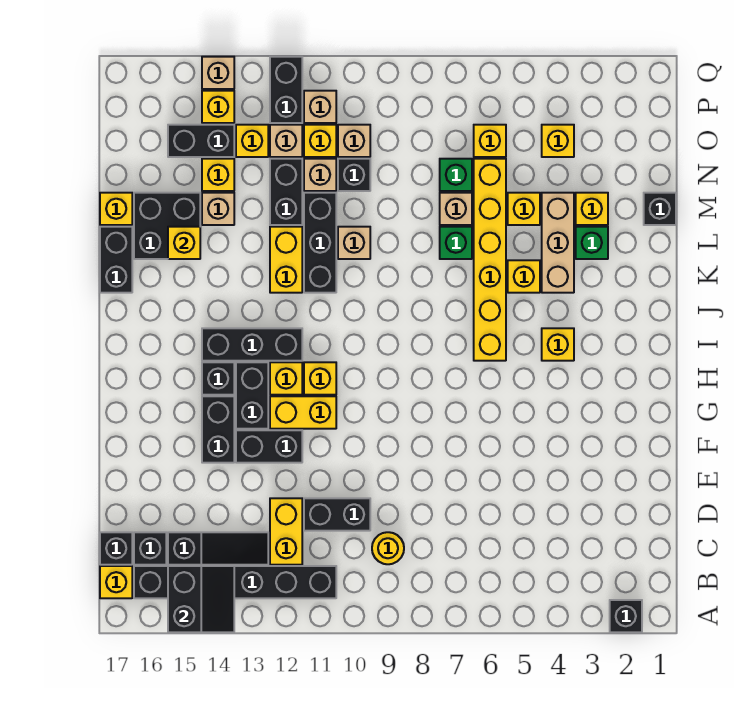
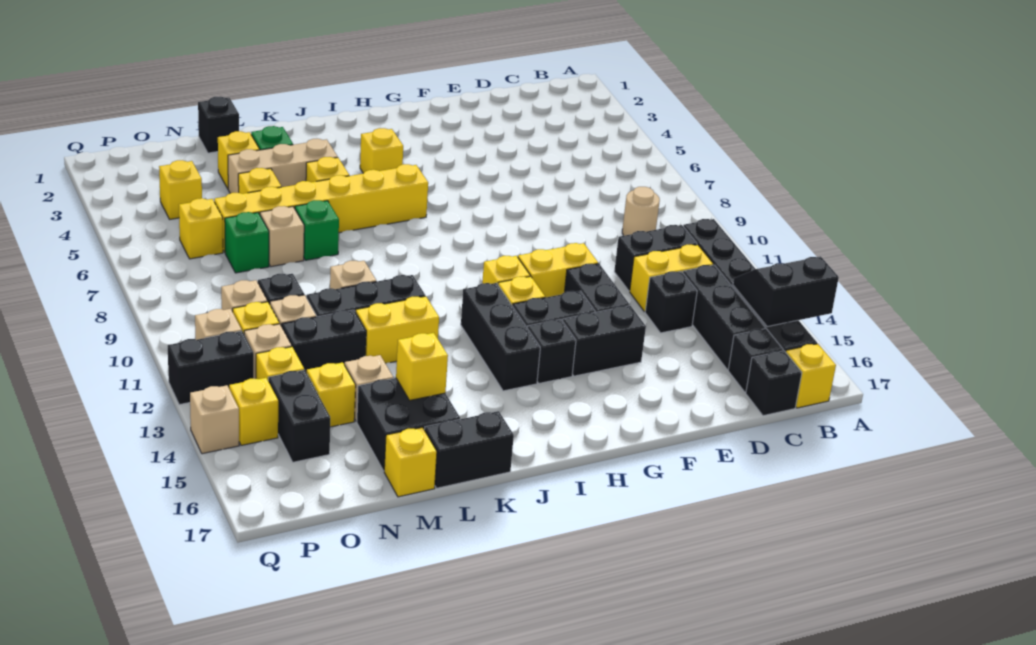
black brick A2 level 1 -> black brick D13 level 1
yellow round brick C9 level 1 -> tan round brick C9 level 1
black slope C13:C15 level 1 top 15 -> black brick C13:C15 level 1
black brick D10:D11 level 1 -> black brick C11:D11 level 1
yellow brick G11:G12 level 1 -> yellow brick F11:G11 level 1

